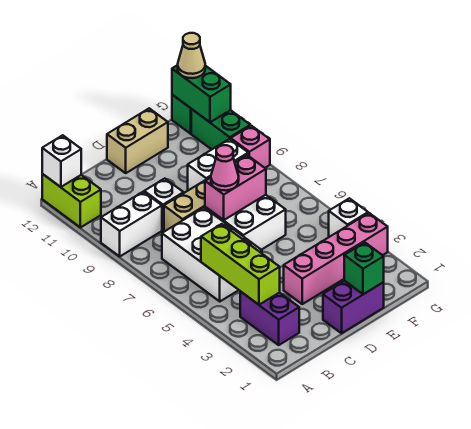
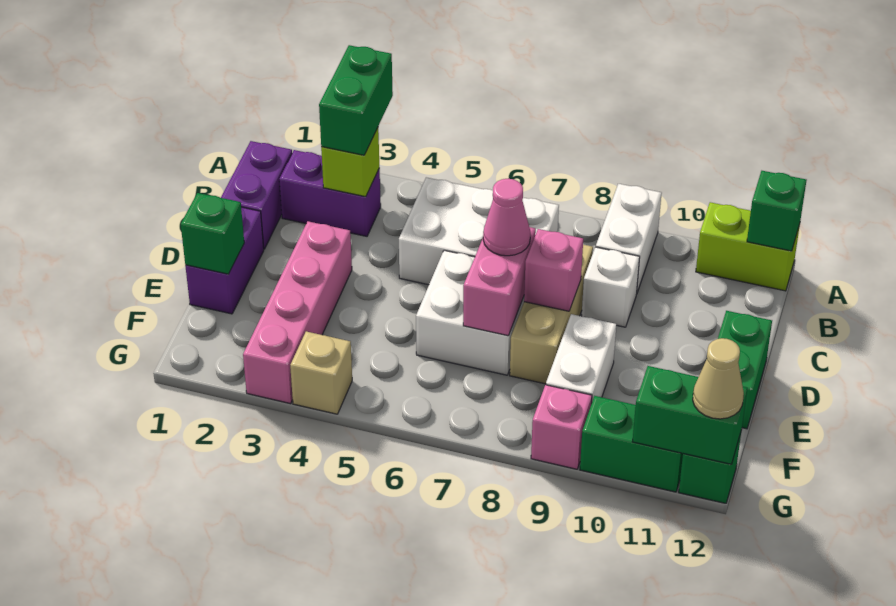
none -> green brick A3:B3 level 3
white brick A12 level 2 -> green brick A12 level 2
none -> purple brick B1:C1 level 1
lime brick B3:B5 level 2 -> lime brick B3 level 2
none -> pink brick D8 level 2
tan brick D12:E12 level 1 -> green brick D12:E12 level 1
white brick G4 level 1 -> tan brick G4 level 1

